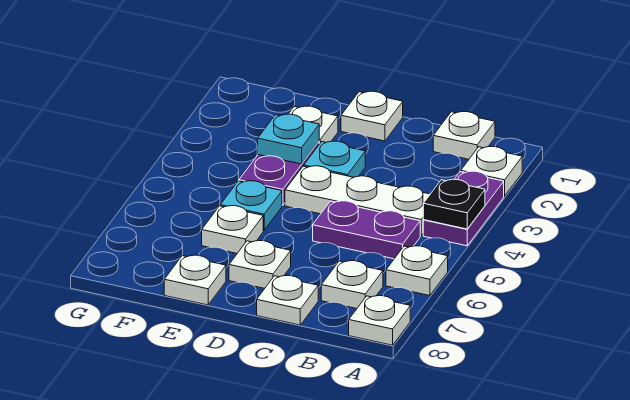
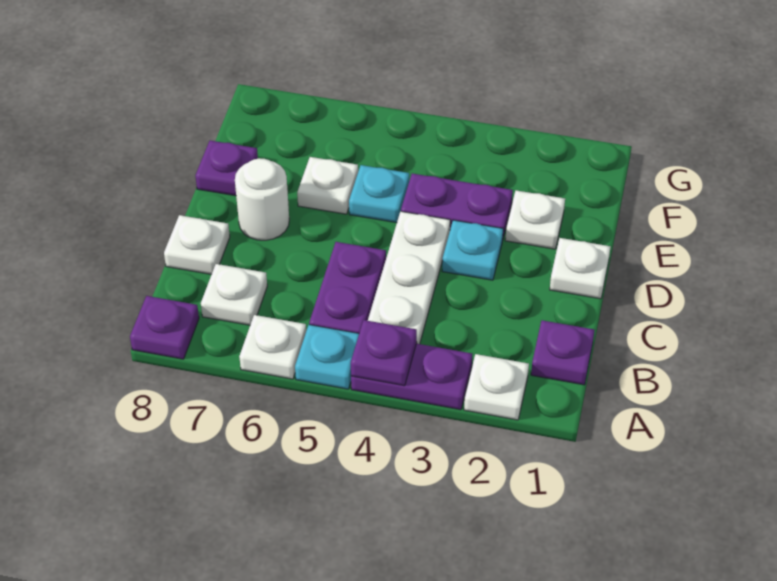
black plate A4 level 2 -> purple plate A4 level 2
white plate A8 level 1 -> purple plate A8 level 1
white plate B1 level 1 -> purple plate B1 level 1
white plate D7 level 1 -> white round brick D7 level 1
cyan plate E3 level 2 -> cyan plate A5 level 1
white plate E8 level 1 -> purple plate E8 level 1

